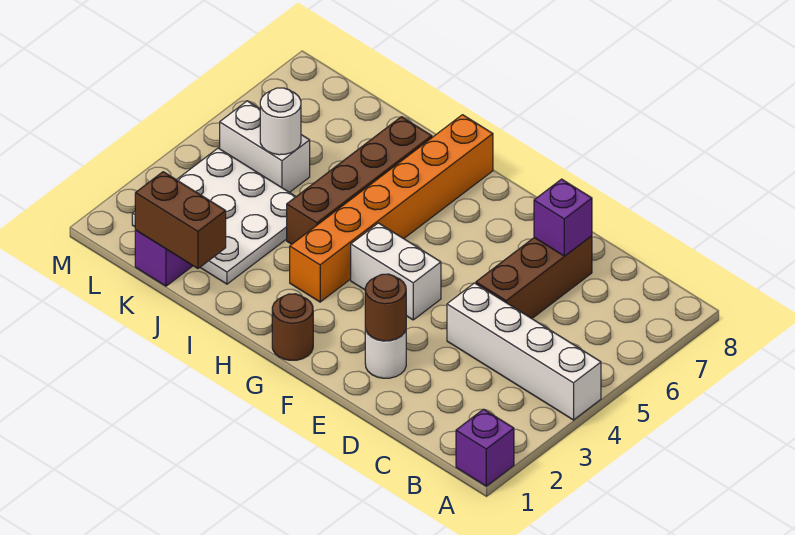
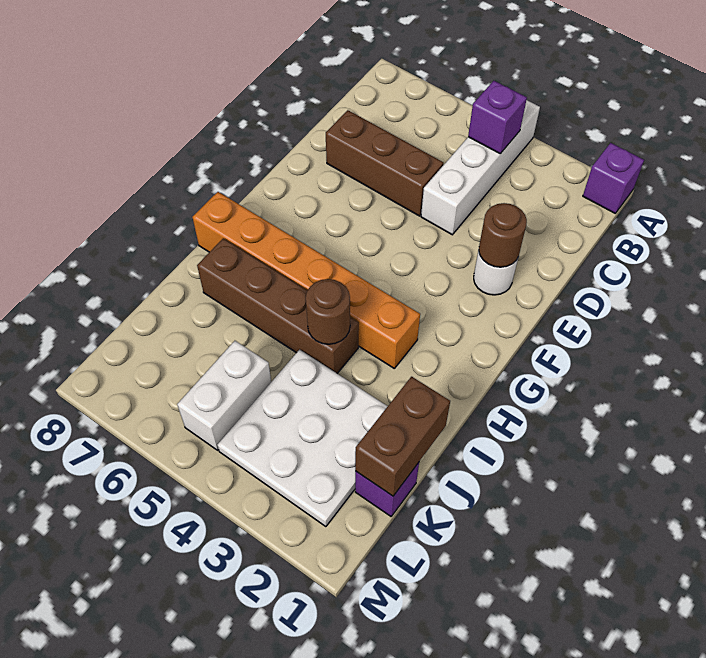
purple brick D7 level 2 -> purple brick B4 level 2
white brick F4:G4 level 1 -> none
brown round brick G1 level 1 -> brown round brick I4 level 2
white round brick K5 level 2 -> none

